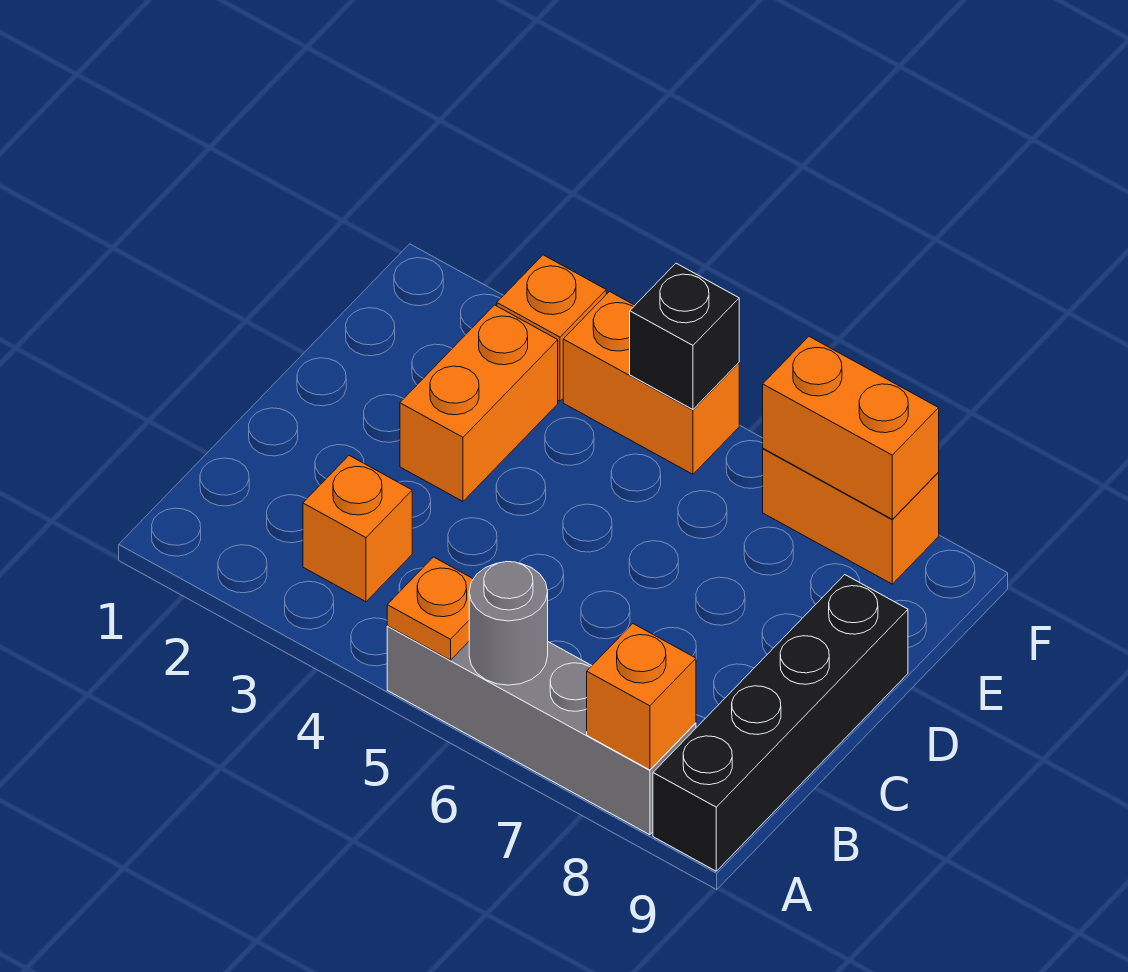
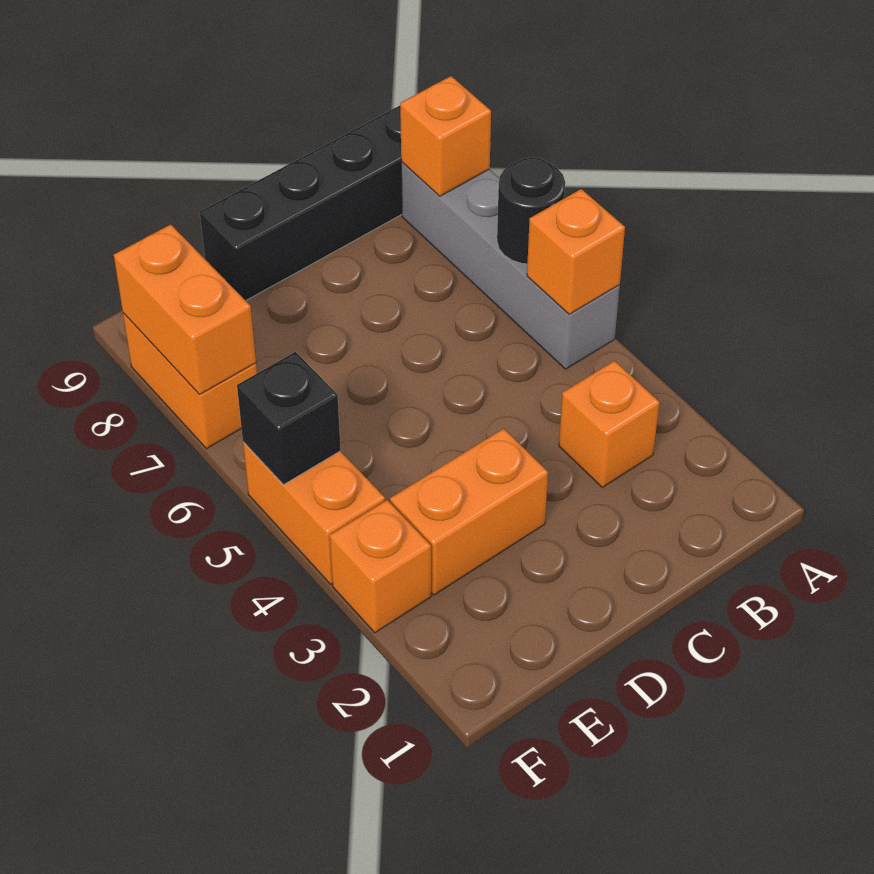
orange plate A5 level 2 -> orange brick A5 level 2
grey round brick A6 level 2 -> black round brick A6 level 2

